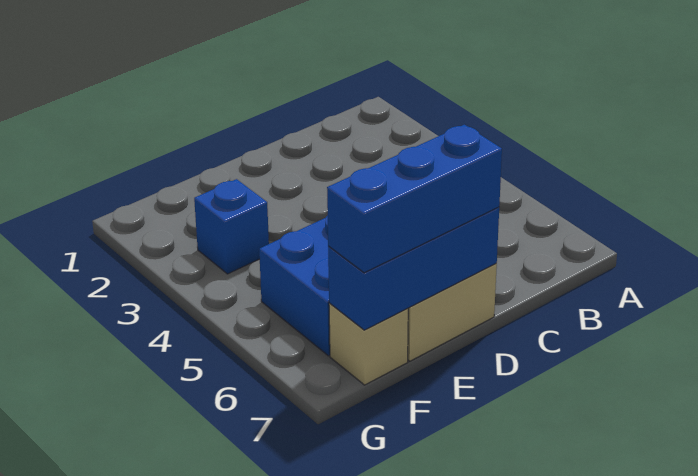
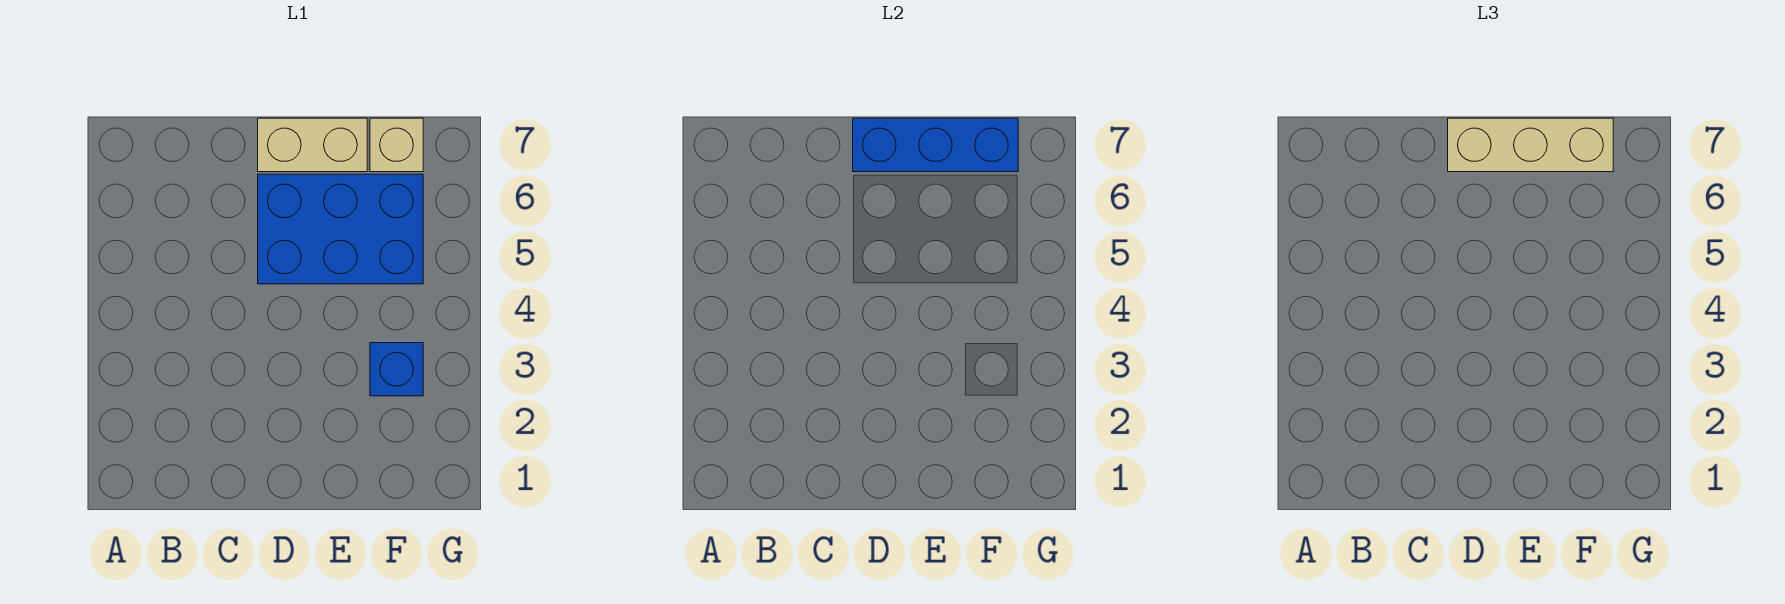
blue brick D7:F7 level 3 -> tan brick D7:F7 level 3

